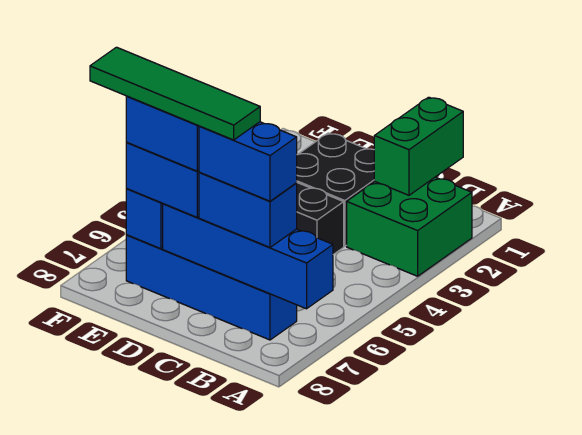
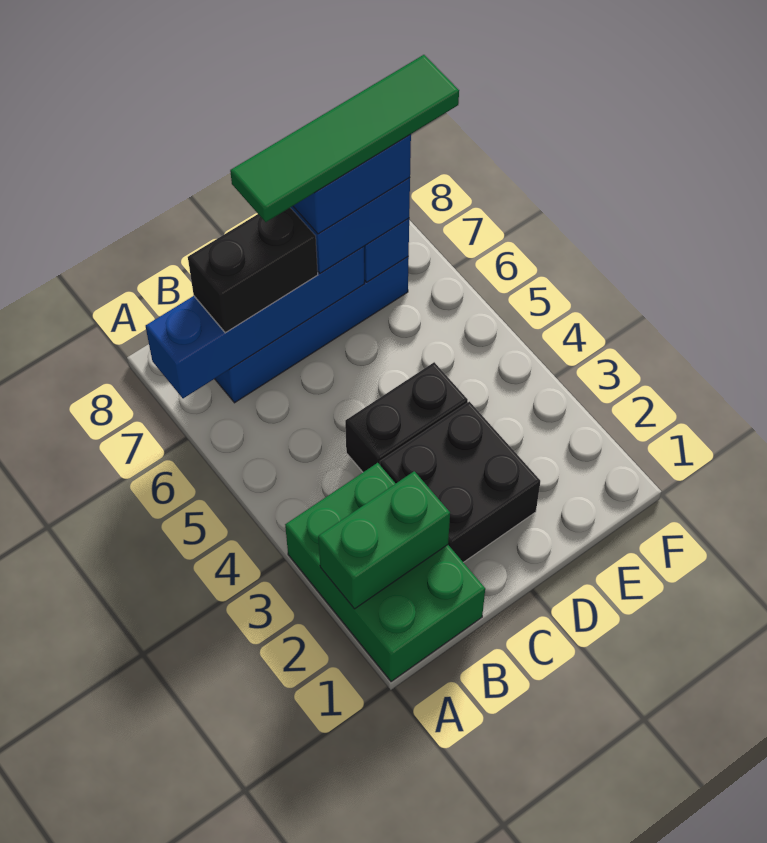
green brick A2:B3 level 1 -> green brick A1:B3 level 1
green brick B1:B2 level 2 -> green brick A2:B2 level 2
blue brick B7:C7 level 3 -> black brick B7:C7 level 3
blue brick B7:C7 level 4 -> none

